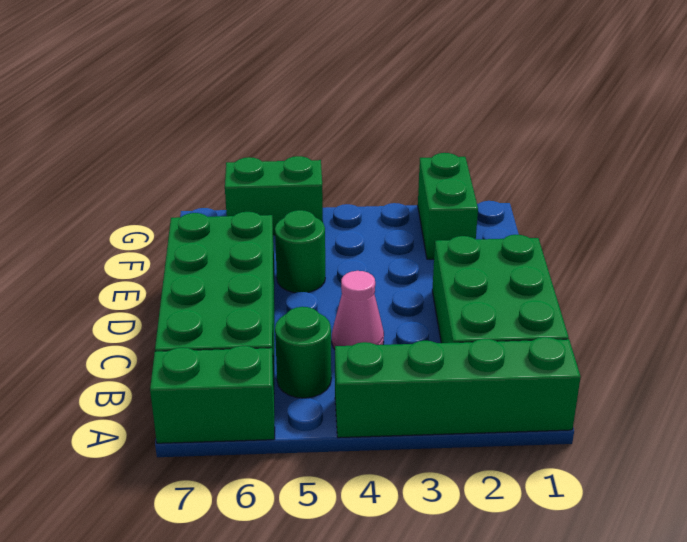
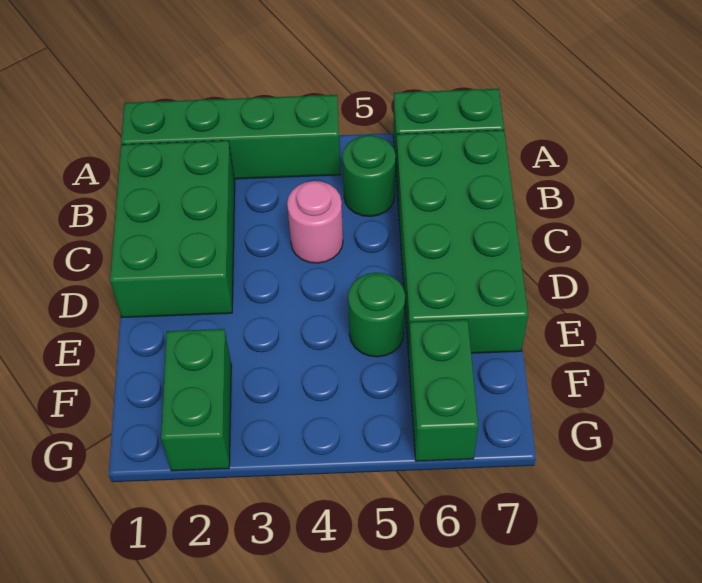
pink cone C4 level 1 -> pink round brick C4 level 1
green brick G5:G6 level 1 -> green brick F6:G6 level 1

